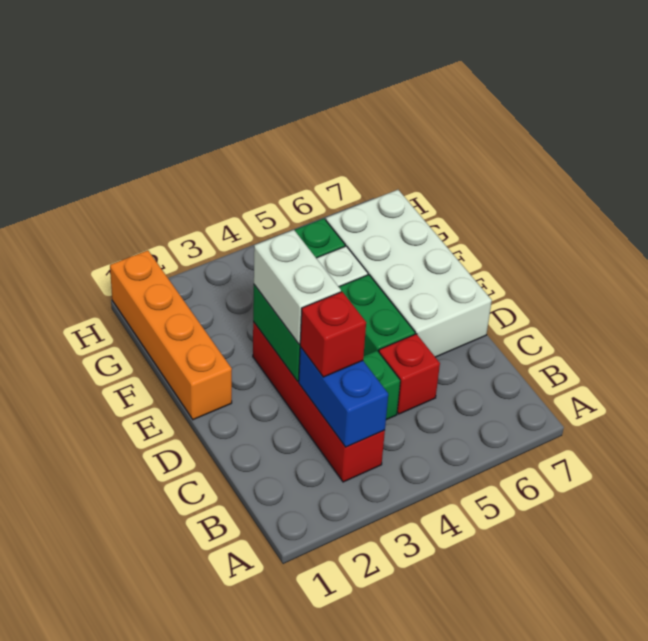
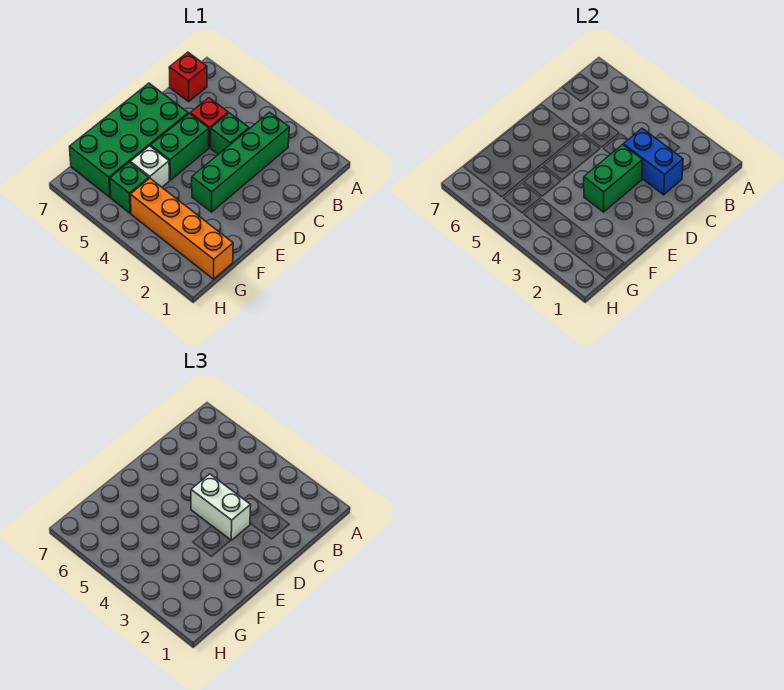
red brick B3:E3 level 1 -> green brick B3:E3 level 1
blue brick B3:C3 level 2 -> blue brick C2:C3 level 2
red brick C3 level 3 -> red brick B7 level 1
white brick D3:E3 level 3 -> white brick D3:D4 level 3
white brick D6:G7 level 1 -> green brick D6:G7 level 1
orange brick E1:H1 level 1 -> orange brick G1:G4 level 1

